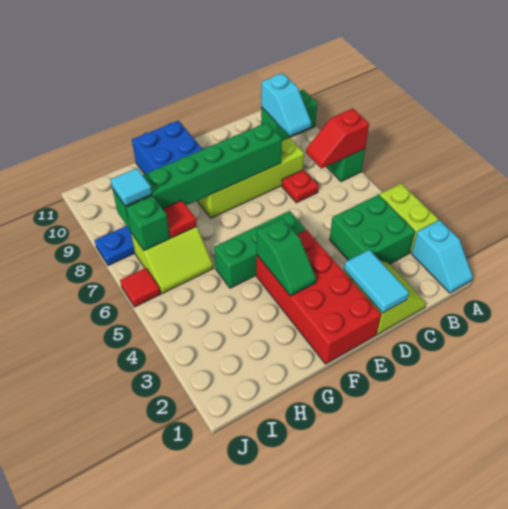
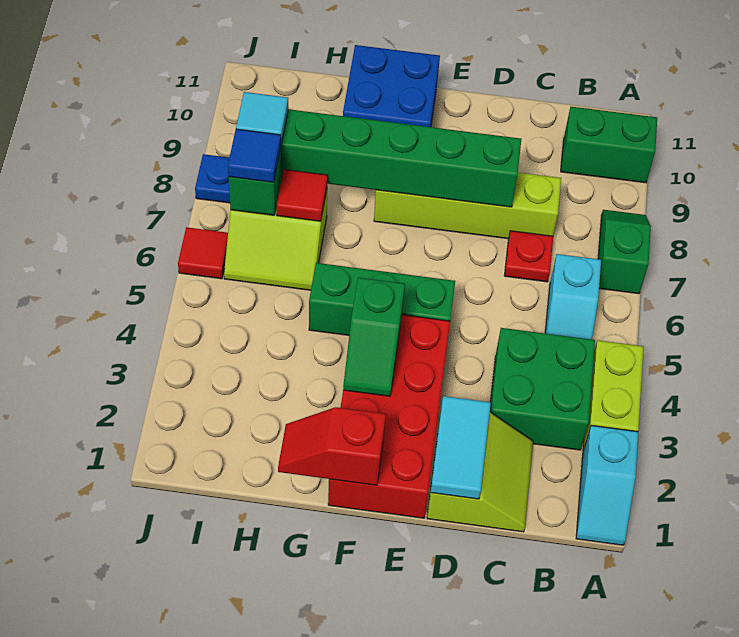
red slope A7:B7 level 2 top A -> red slope F1:G1 level 2 top F
cyan slope B9:B10 level 2 top 10 -> cyan slope B5:B6 level 1 top 6
none -> blue tile I7 level 3

